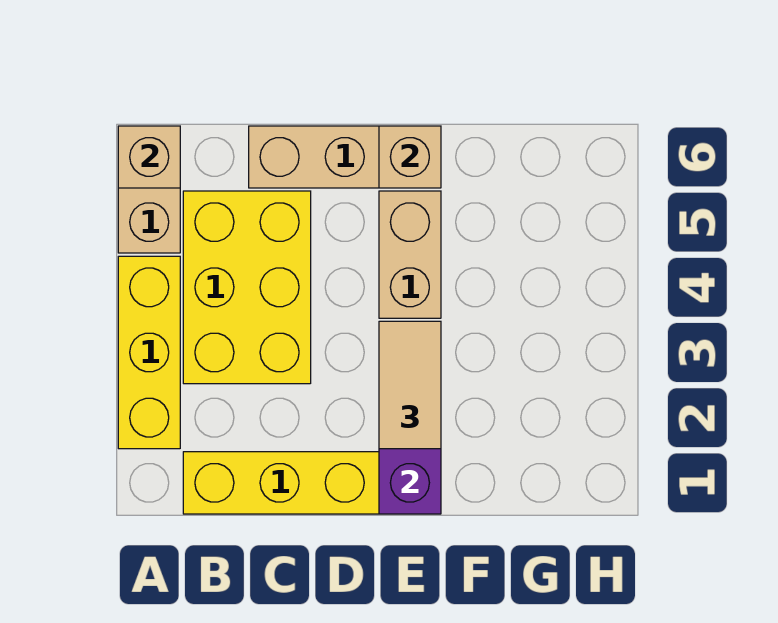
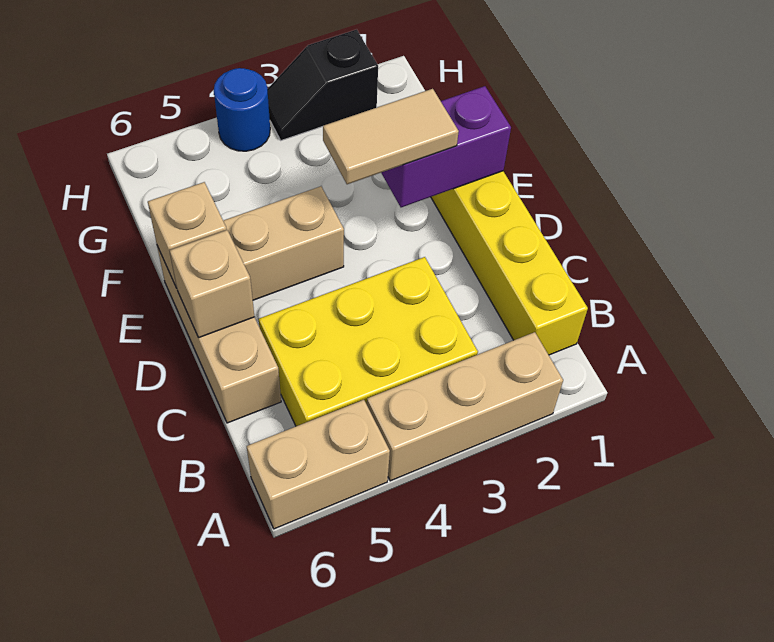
yellow brick A2:A4 level 1 -> tan brick A2:A4 level 1
tan brick A6 level 2 -> tan brick D6 level 2
none -> black slope H2:H3 level 1 top 2
none -> blue round brick H4 level 1

